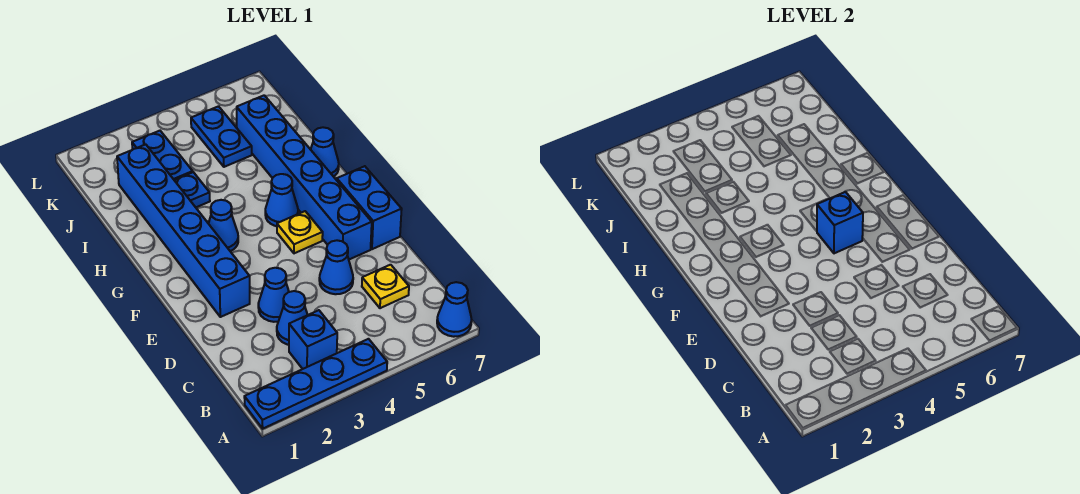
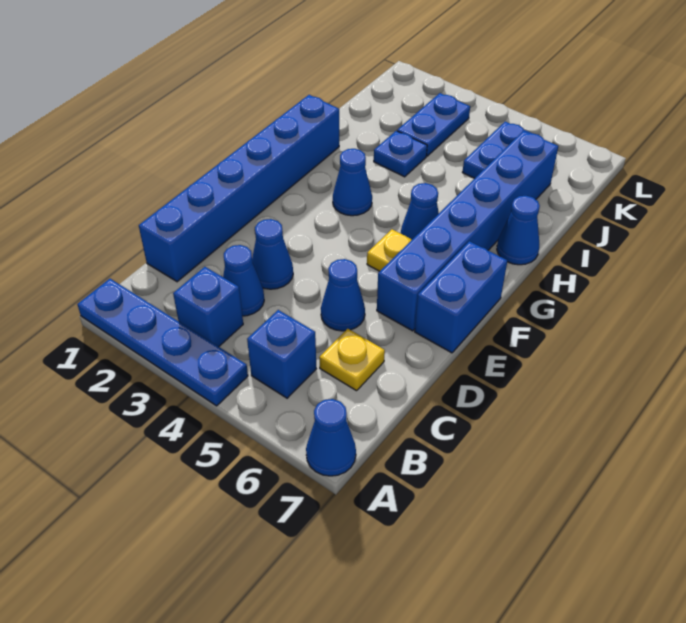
blue brick E2:J2 level 1 -> blue brick C1:H1 level 1
blue brick F5 level 2 -> blue brick B5 level 1

